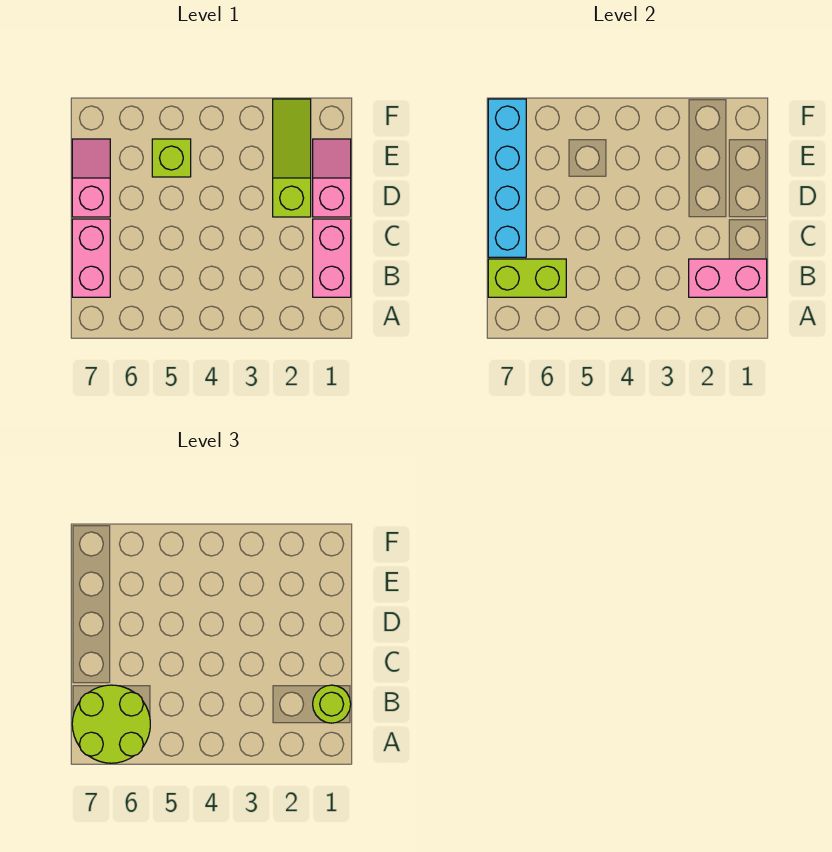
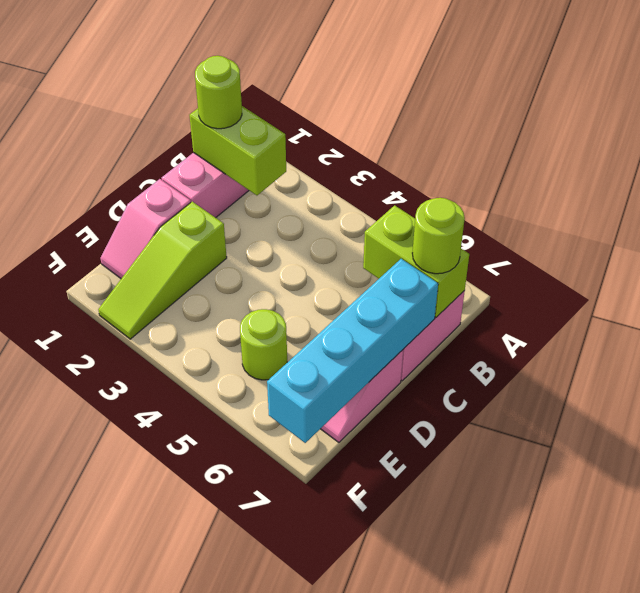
lime round brick A6:B7 level 3 -> lime round brick B7 level 3
pink brick B1:B2 level 2 -> lime brick B1:B2 level 2
lime brick E5 level 1 -> lime round brick E5 level 1

